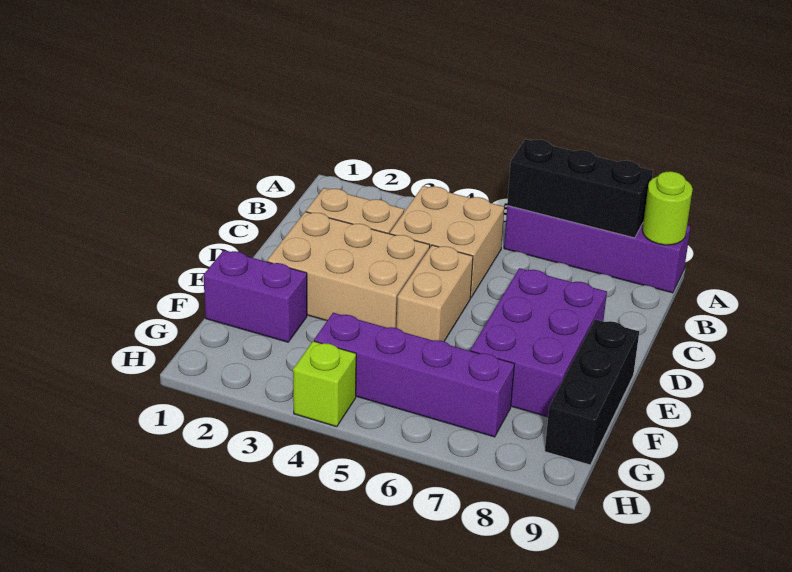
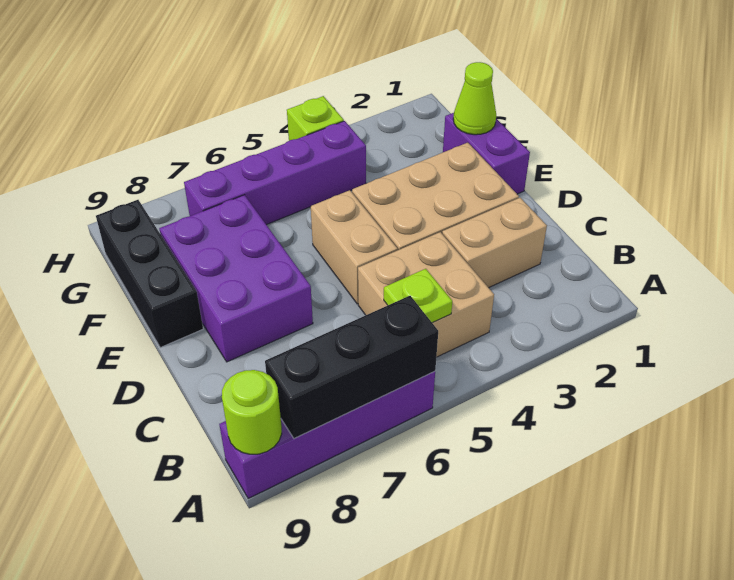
none -> lime plate B5 level 2
purple brick F1:F2 level 1 -> purple brick E1:F1 level 1
none -> lime cone F1 level 2

